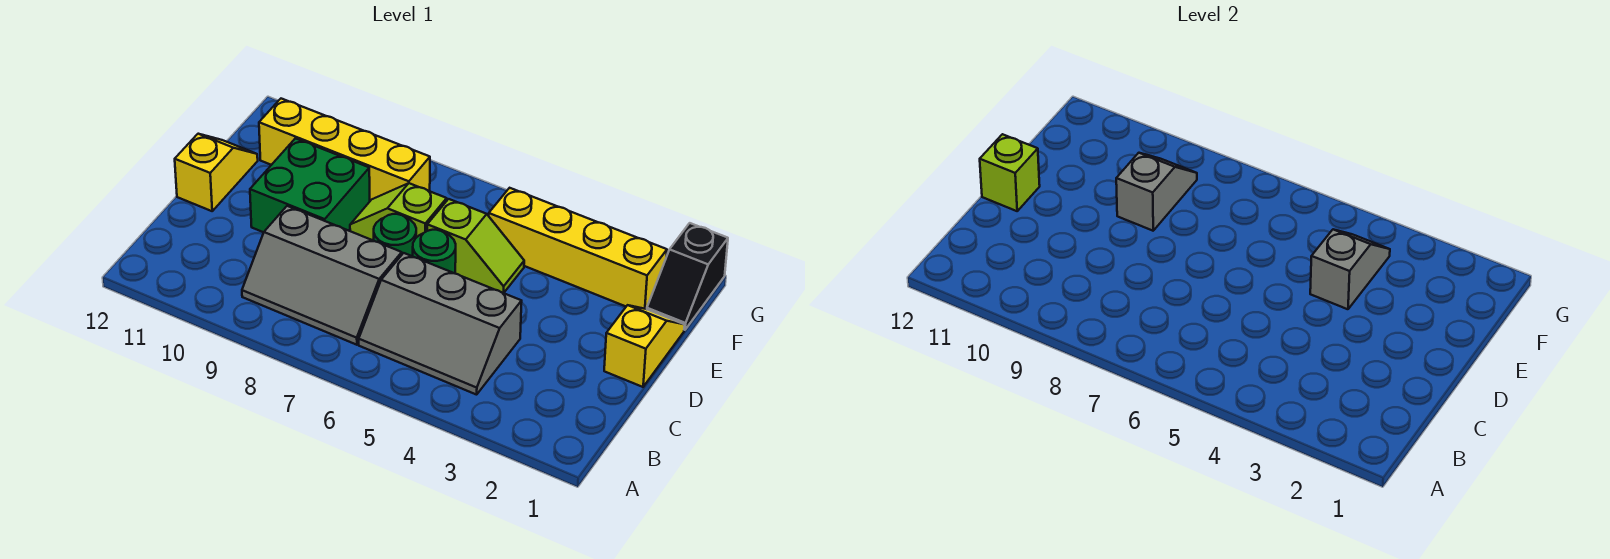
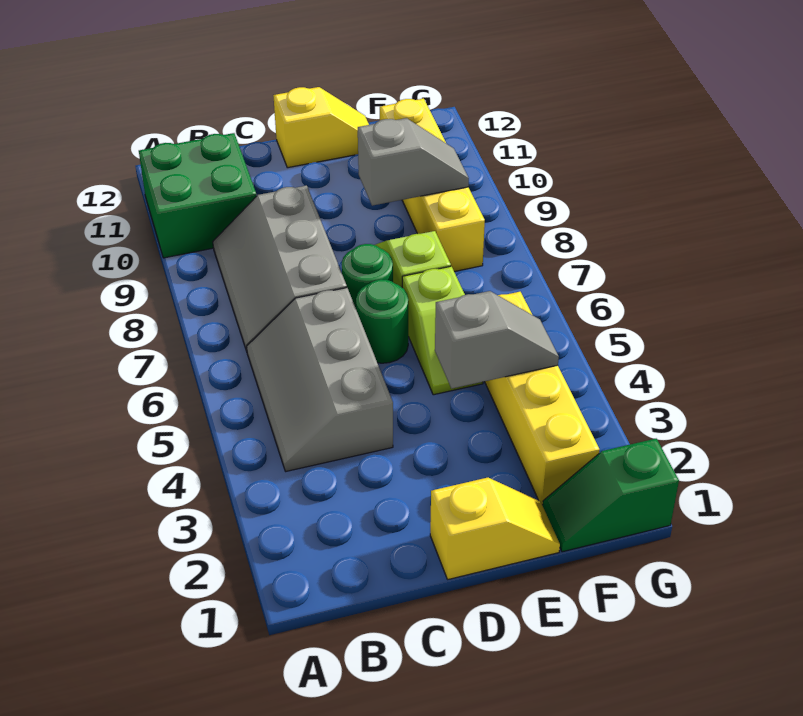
green brick D9:E10 level 1 -> green brick A10:B11 level 1
lime brick D12 level 2 -> none
black slope F1:G1 level 1 top G -> green slope F1:G1 level 1 top G

